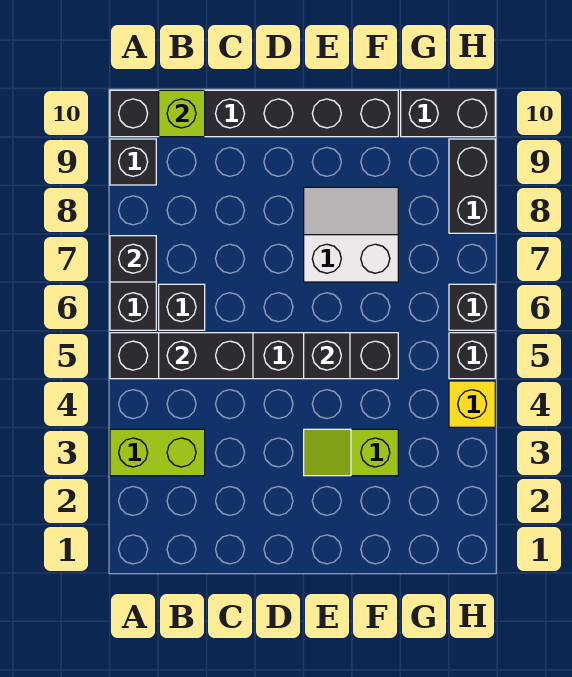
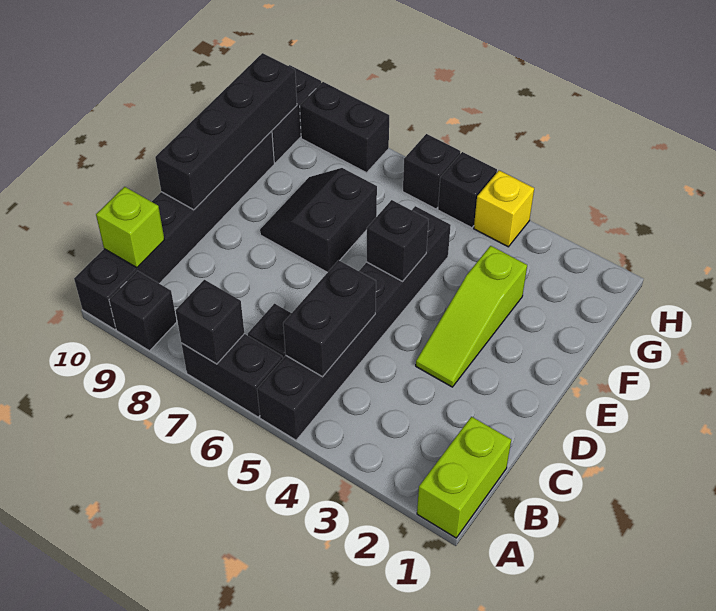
lime brick A3:B3 level 1 -> lime brick A1:B1 level 1
none -> black brick D10:G10 level 2
lime slope E3:F3 level 1 top F -> lime slope D3:F3 level 1 top F
white slope E7:F8 level 1 top 7 -> black slope E7:F8 level 1 top 7

